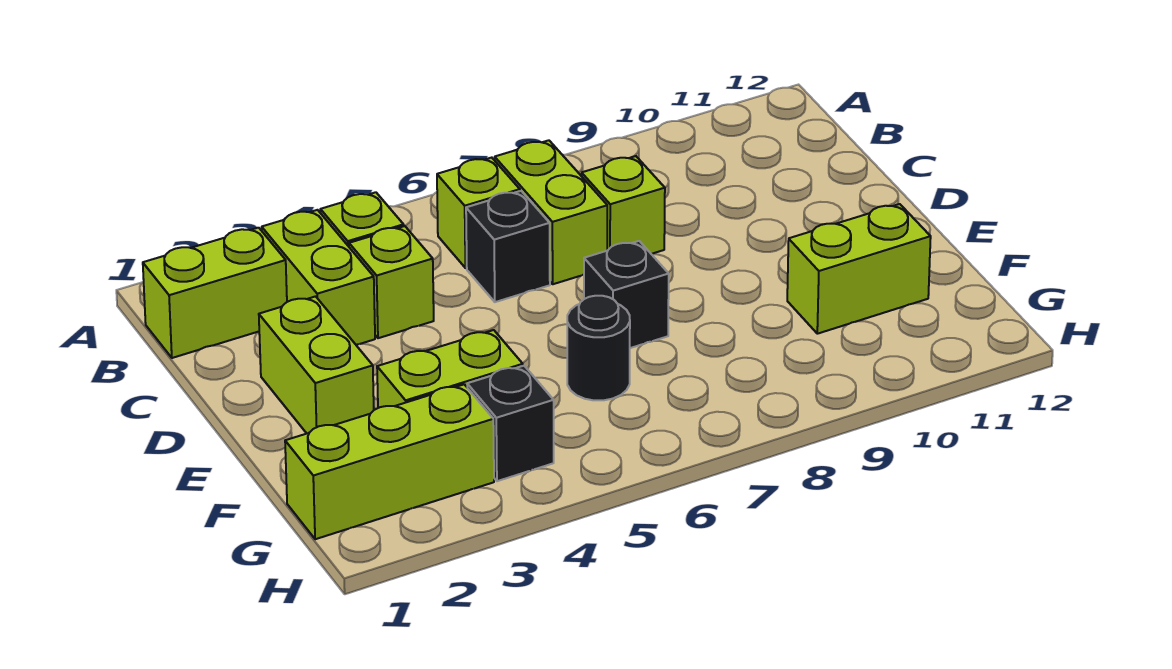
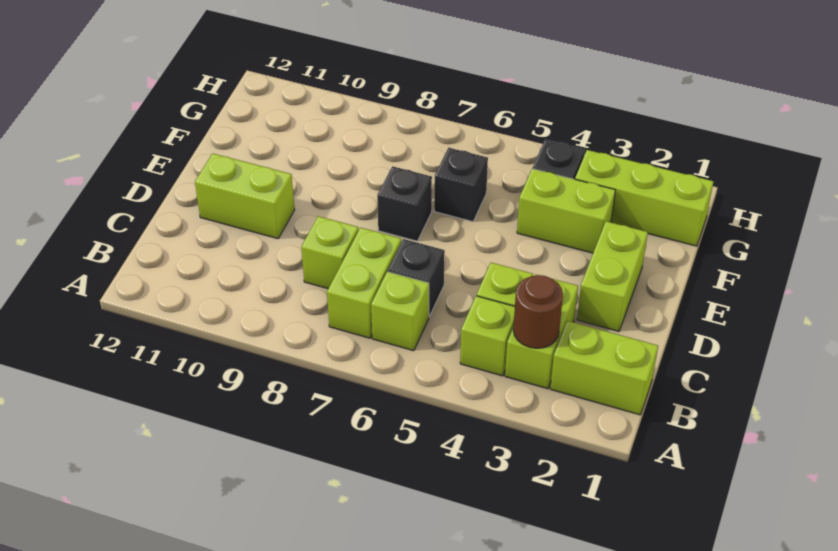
none -> brown round brick B3 level 2
black round brick F6 level 1 -> black brick F6 level 1
lime brick F10:F11 level 1 -> lime brick D10:D11 level 1

